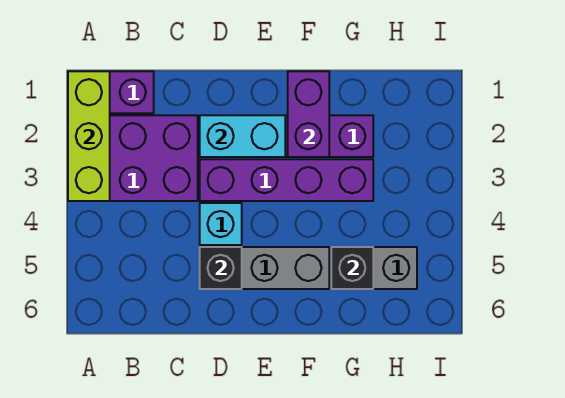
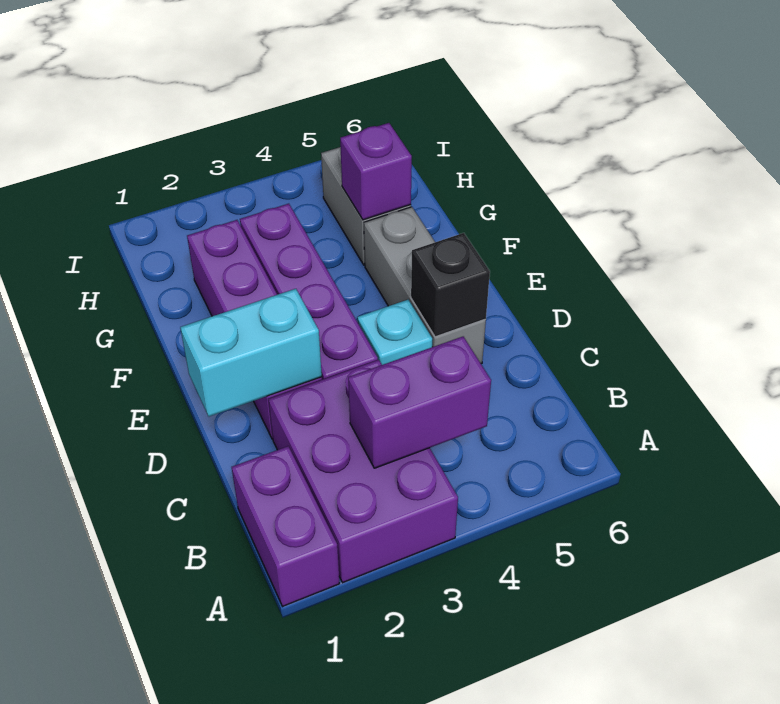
lime brick A1:A3 level 2 -> none
cyan brick D2:E2 level 2 -> cyan brick D1:D2 level 2
purple brick F1:F2 level 2 -> purple brick B3:B4 level 2
black brick G5 level 2 -> purple brick G5 level 2

